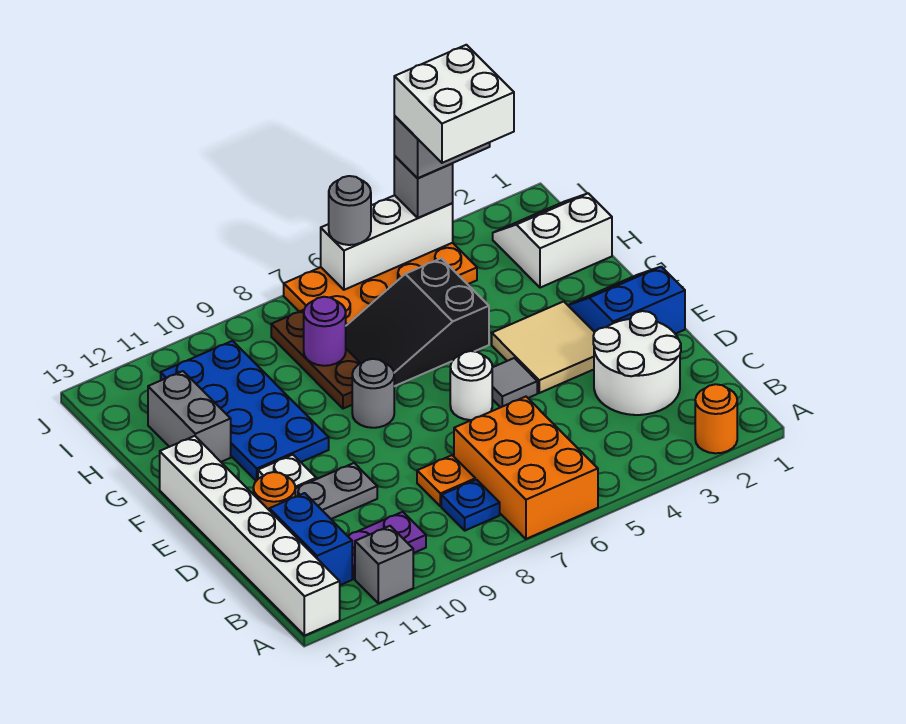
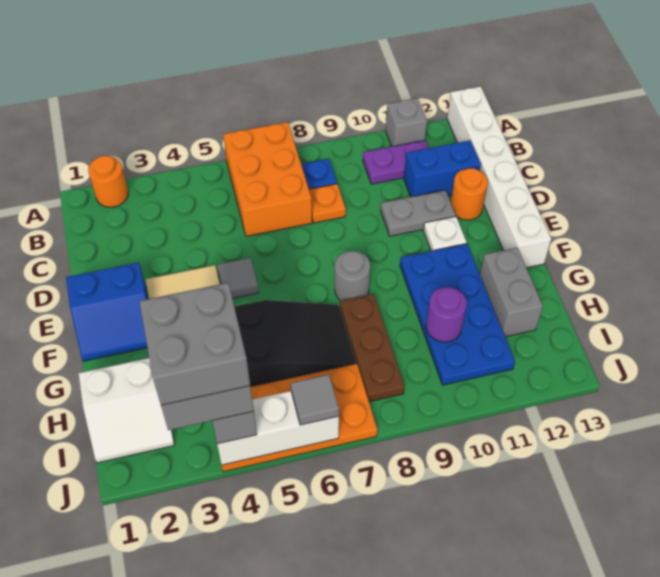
blue brick B12:C12 level 1 -> blue brick C11:C12 level 1
white round brick C2:D3 level 1 -> none
white round brick E6 level 1 -> none
purple round brick H8 level 2 -> purple round brick H10 level 2
white brick I3:J4 level 5 -> grey brick I3:J4 level 5
grey round brick J6 level 3 -> grey tile J6 level 3

